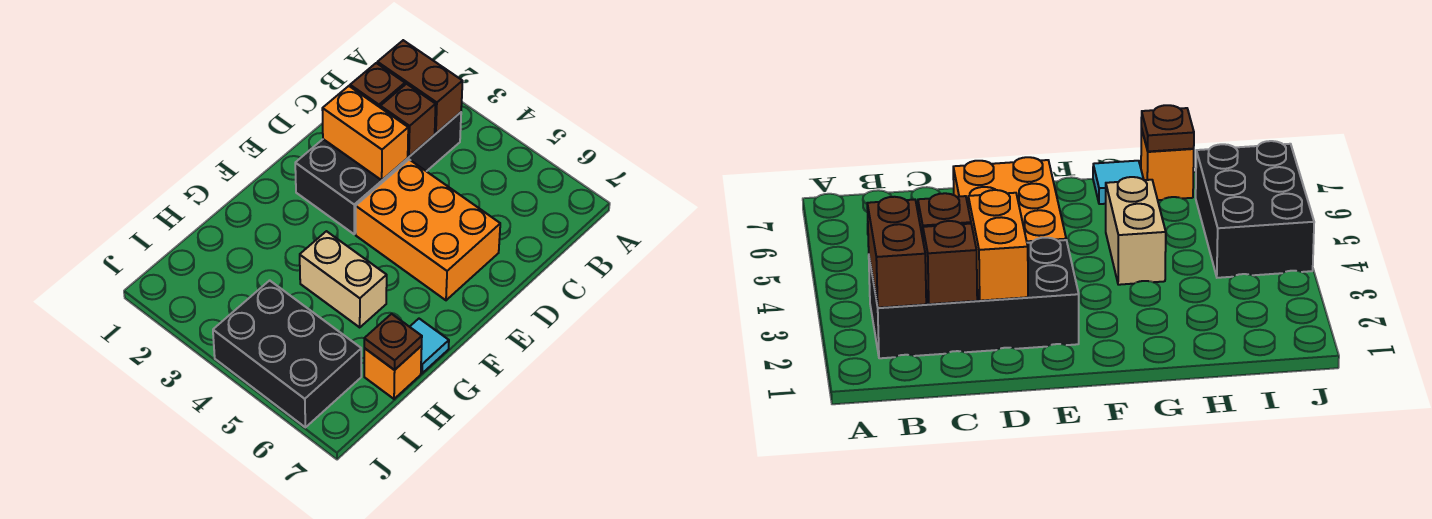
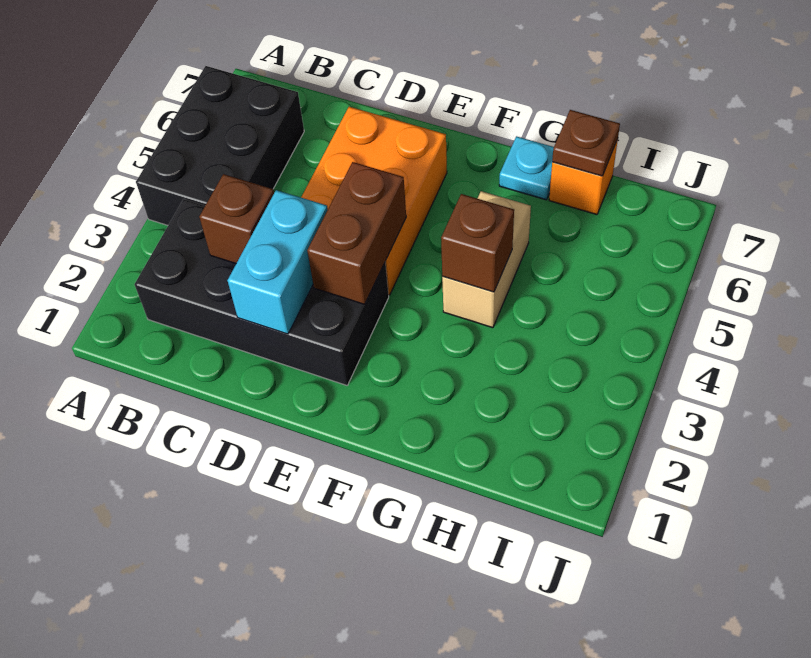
brown brick B2:B3 level 2 -> brown brick E3:E4 level 2
brown brick C2 level 2 -> brown brick G4 level 2
orange brick D2:D3 level 2 -> cyan brick D2:D3 level 2
cyan tile G7 level 1 -> cyan plate G7 level 1
black brick I4:J6 level 1 -> black brick A4:B6 level 1

